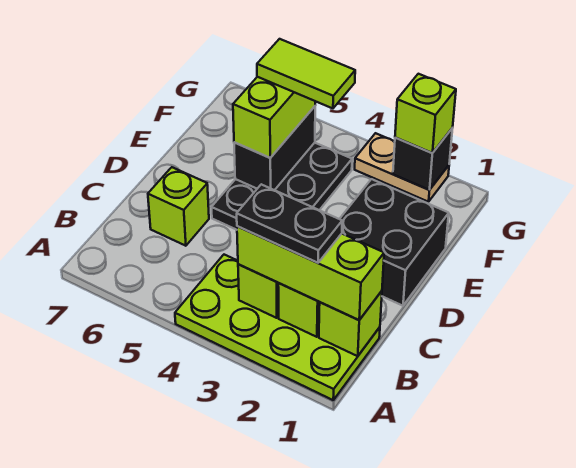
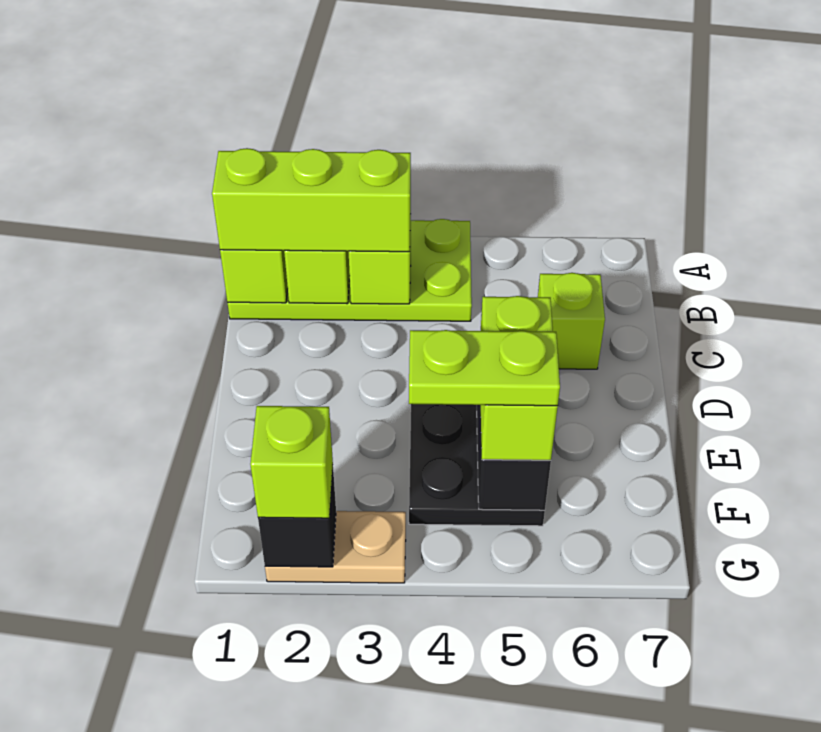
black plate B2:B3 level 4 -> none
black brick D1:E2 level 1 -> none
lime tile F4:F5 level 4 -> lime plate F4:F5 level 4

